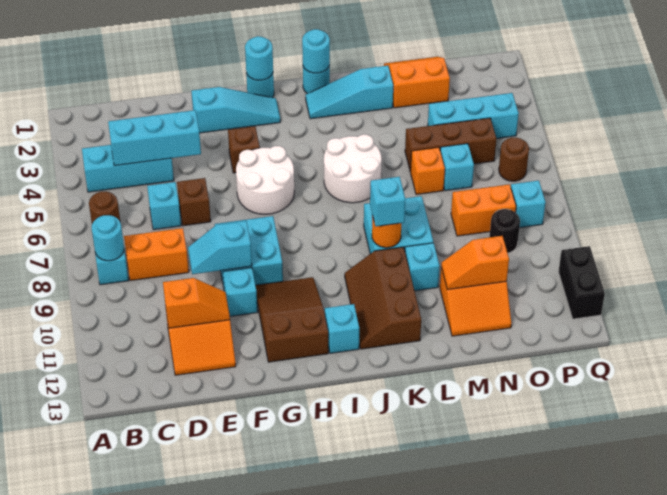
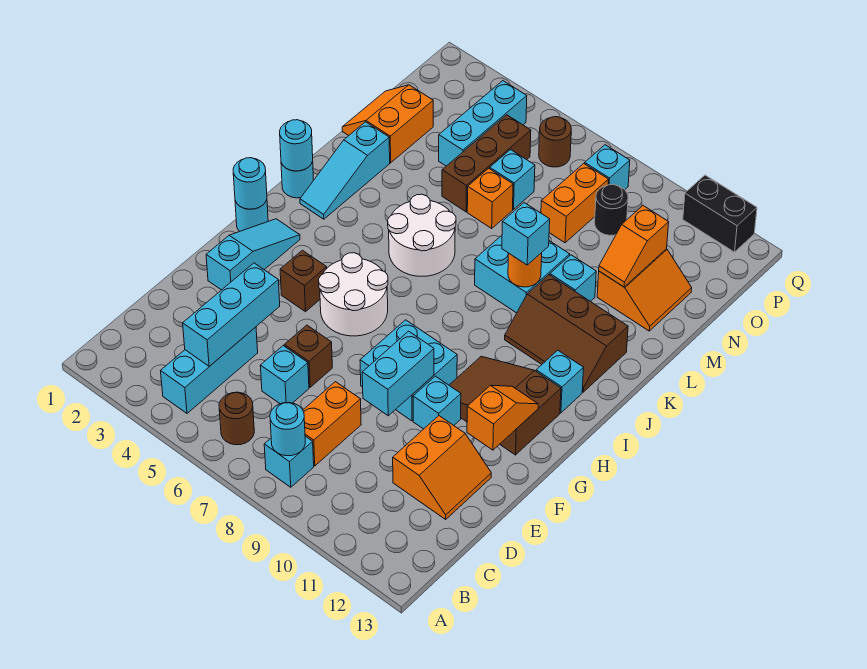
orange slope D11:E11 level 2 top D -> orange slope F12:G12 level 2 top F
cyan slope E9:F9 level 2 top F -> cyan brick E9:F9 level 2

